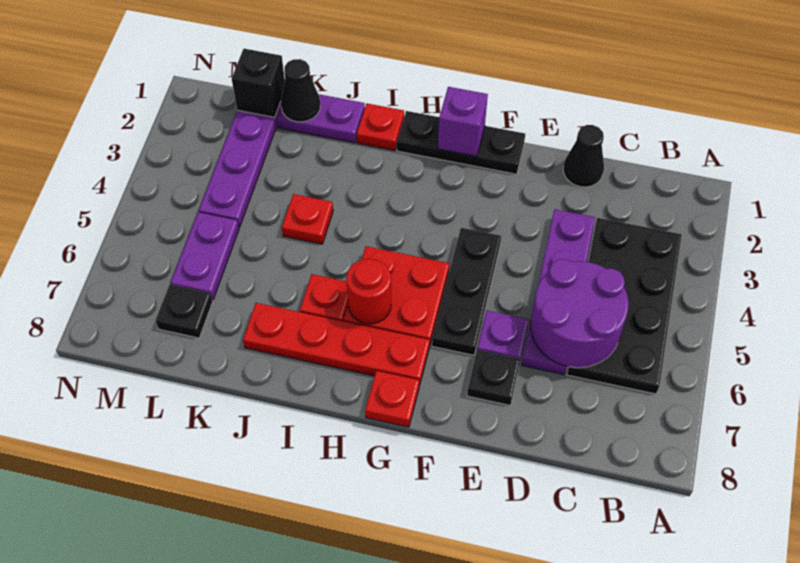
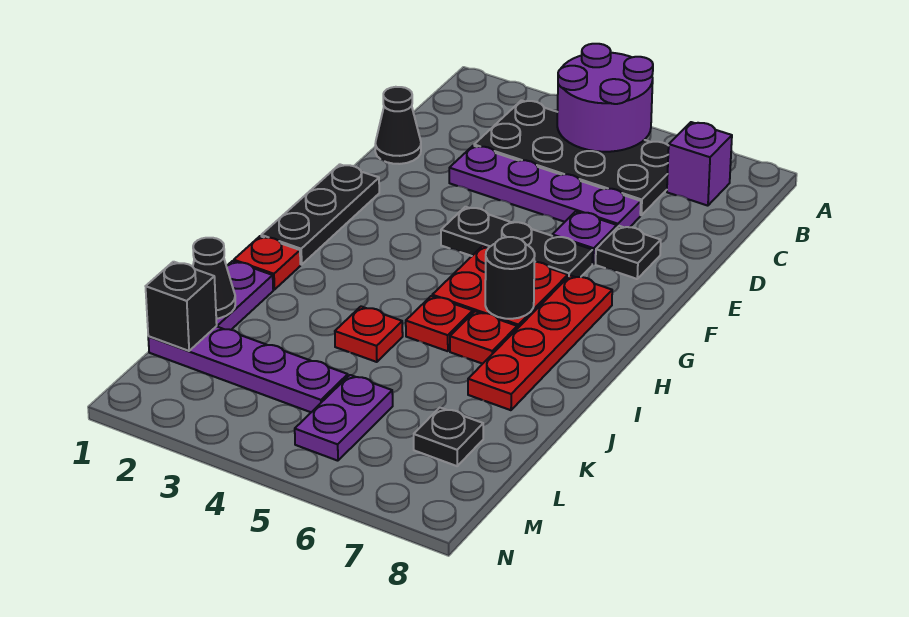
purple round brick C5:D6 level 2 -> purple round brick A4:B5 level 2
purple brick G1 level 2 -> purple brick B7 level 1
red plate G8 level 1 -> red plate I5 level 1
red round brick H6 level 2 -> black round brick H6 level 2
purple plate L5:L6 level 1 -> purple plate L5:M5 level 1

